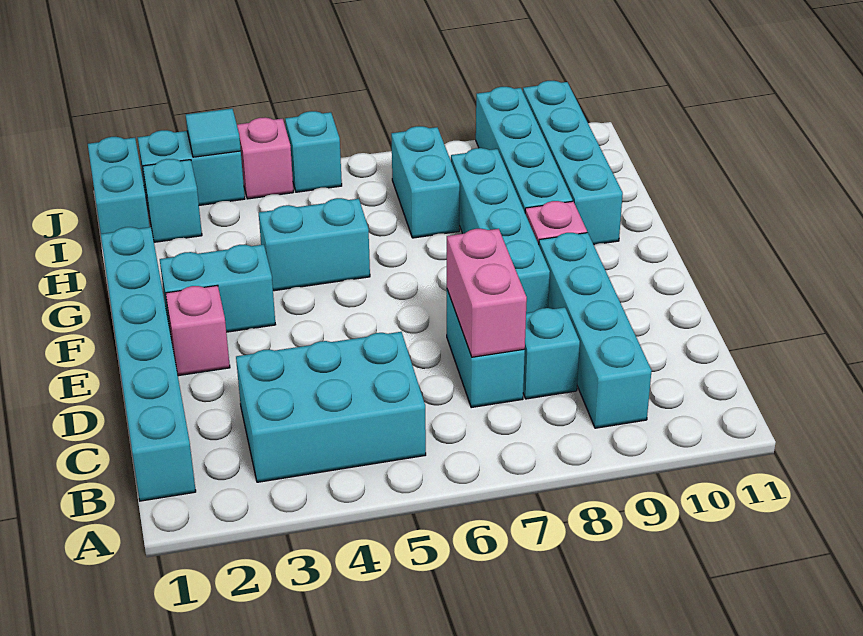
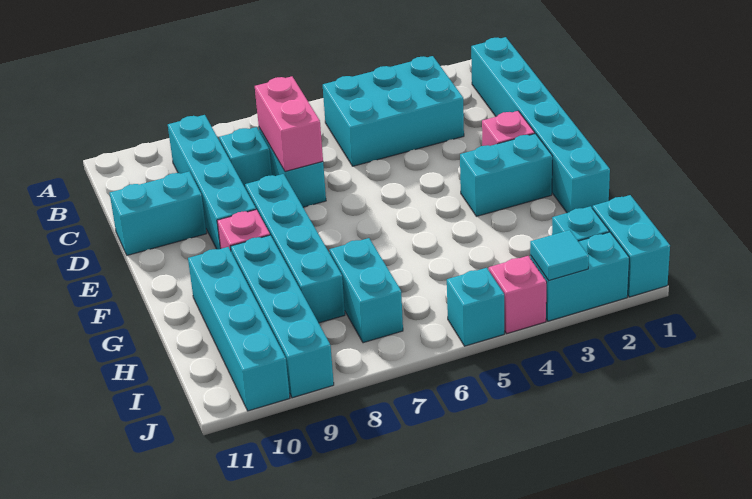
cyan brick G4:G5 level 1 -> cyan brick D10:D11 level 1

